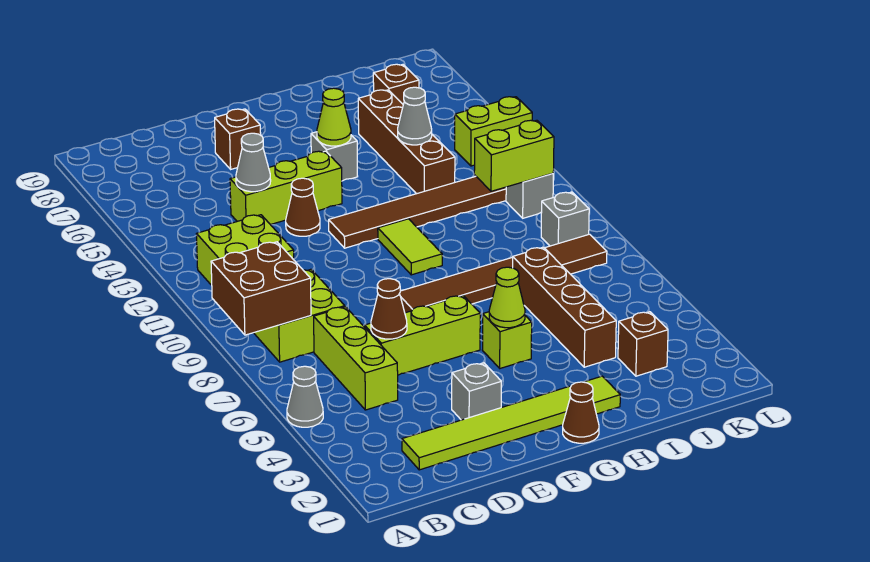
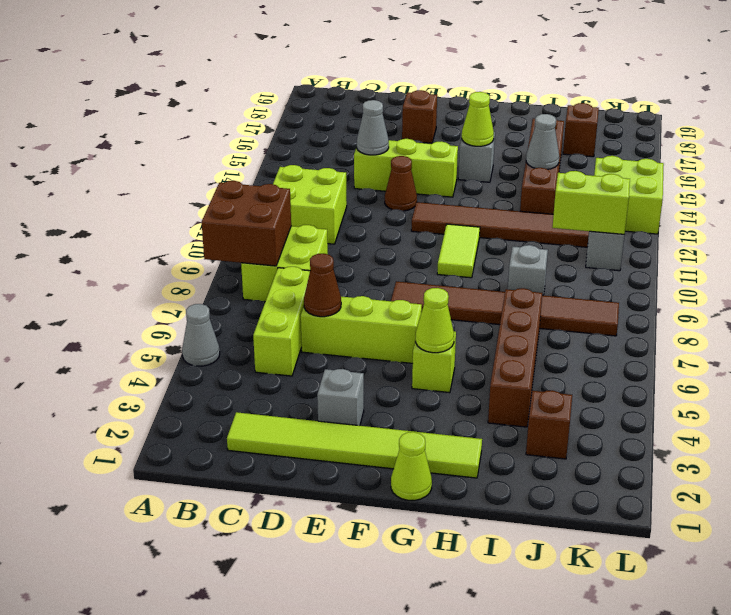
brown cone G1 level 1 -> lime cone G1 level 1
grey brick K9 level 1 -> grey brick I9 level 1
lime brick K14:L14 level 1 -> lime brick K13:L14 level 1

